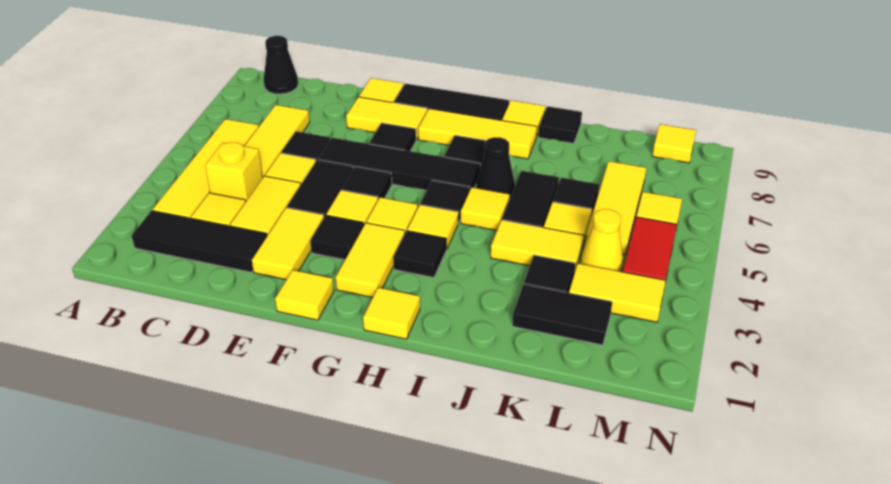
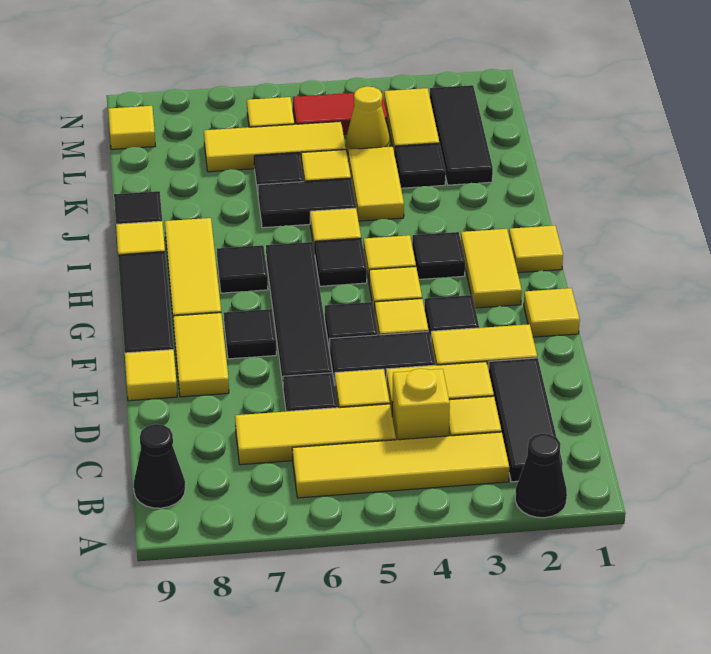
yellow tile G2:G3 level 1 -> yellow tile G2:H2 level 1
black cone I6 level 1 -> black cone A2 level 1
black tile K2:L2 level 1 -> black tile K2:M2 level 1

